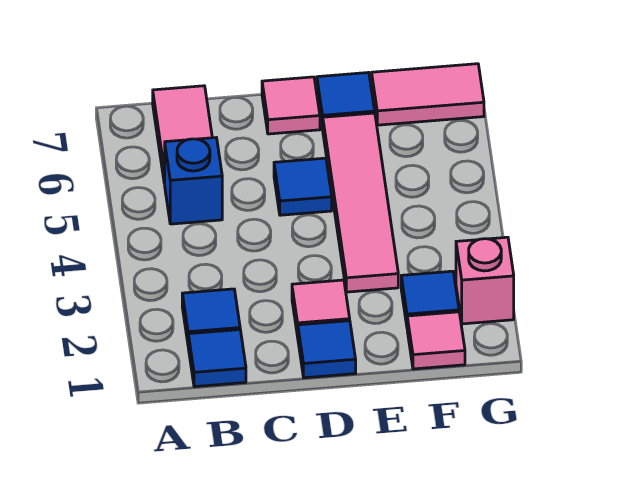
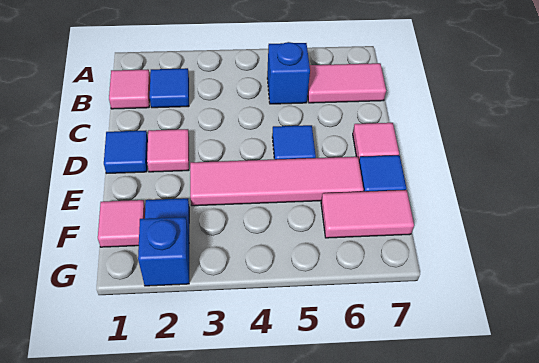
blue tile B1 level 1 -> pink tile B1 level 1
pink tile F7:G7 level 1 -> pink tile F6:F7 level 1
pink brick G2 level 1 -> blue brick G2 level 1

